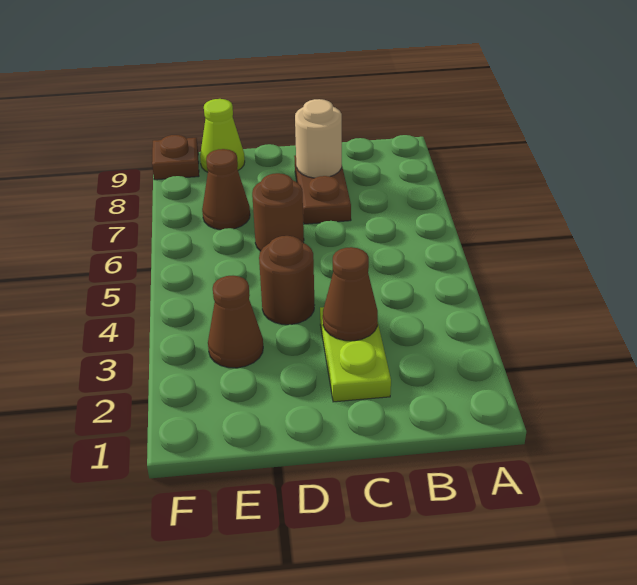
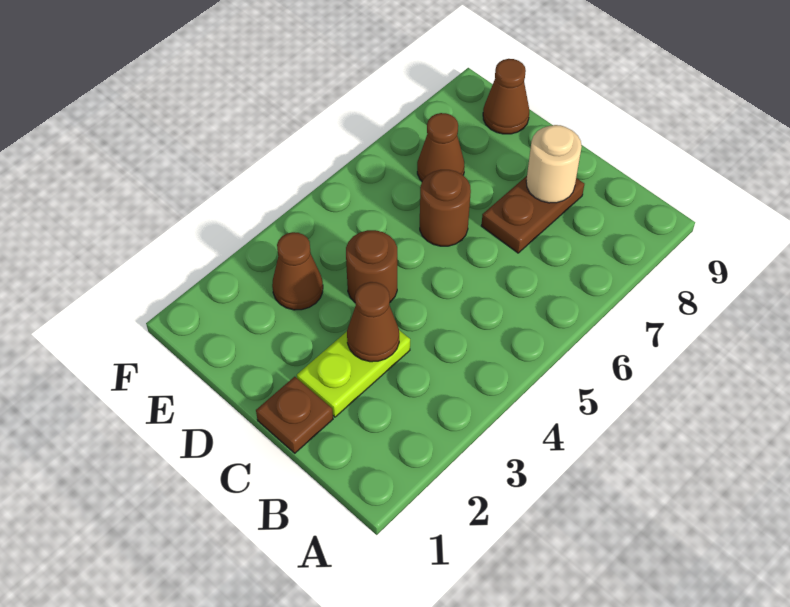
lime cone E9 level 1 -> brown cone E9 level 1
brown plate F9 level 1 -> brown plate C1 level 1

